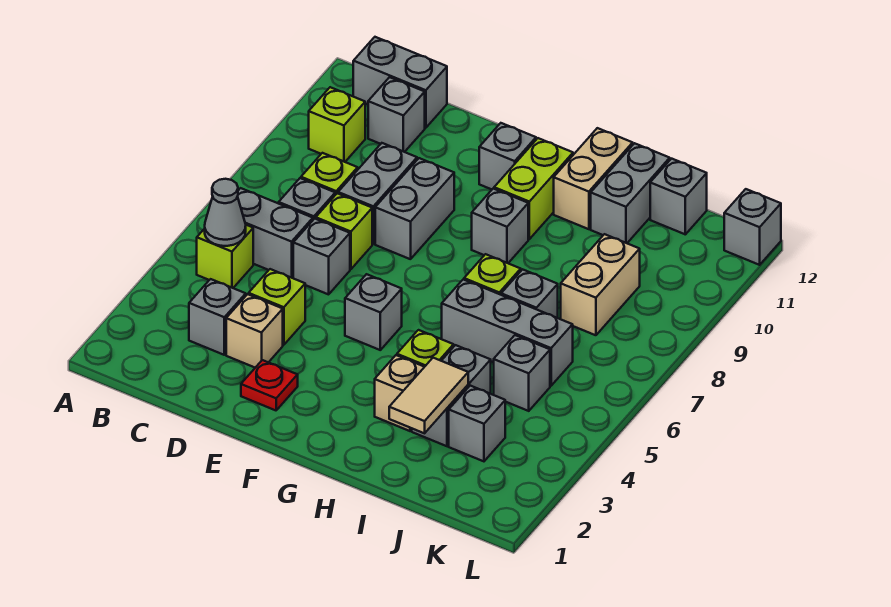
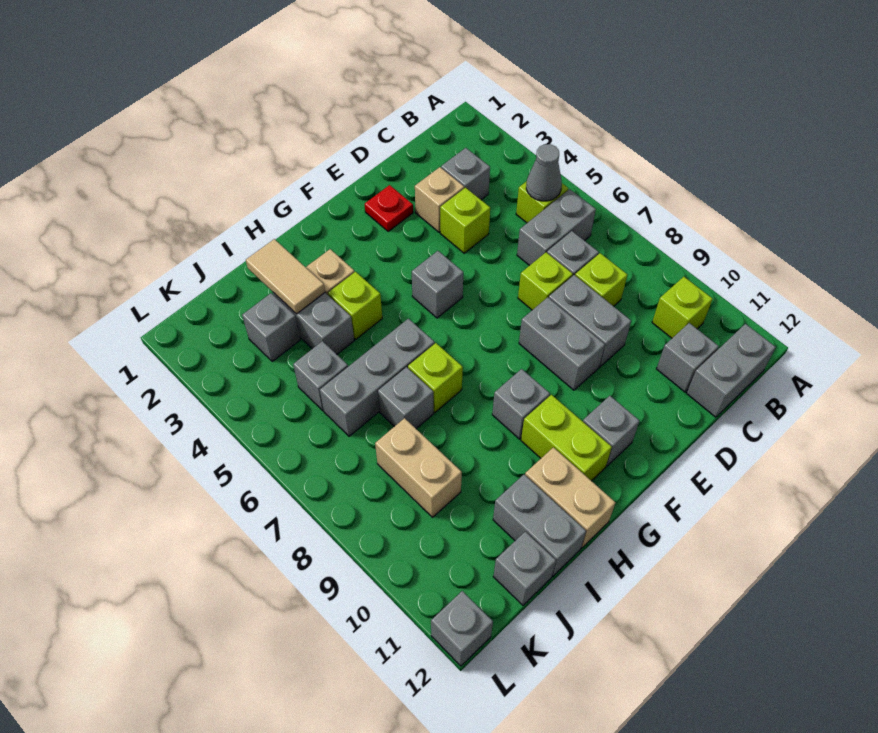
grey brick D6 level 1 -> none

